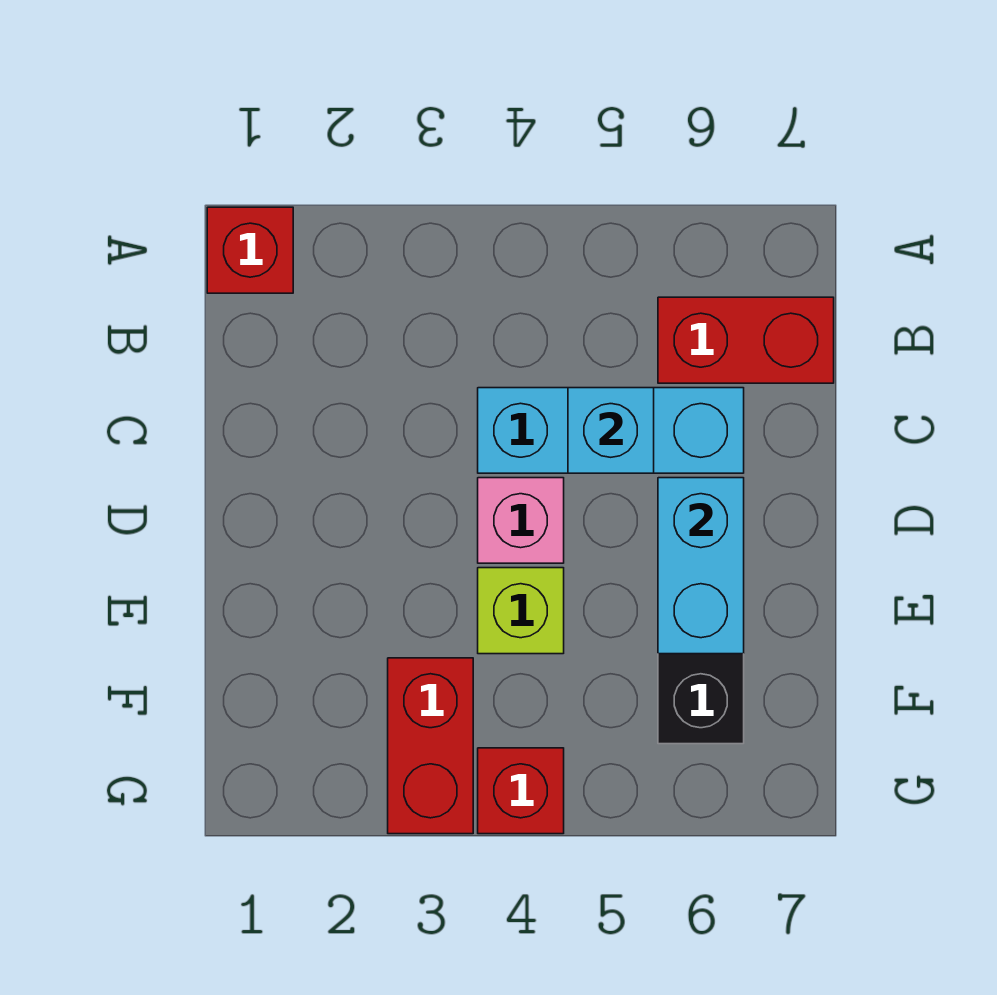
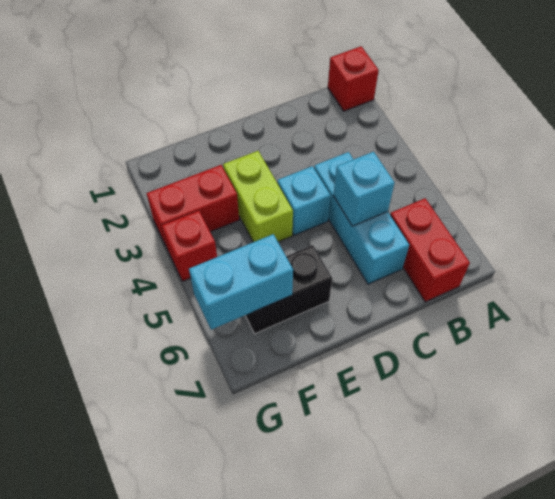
pink brick D4 level 1 -> cyan brick D4 level 1
cyan brick D6:E6 level 2 -> cyan brick F6:G6 level 2
lime brick E4 level 1 -> lime brick E3:E4 level 1

